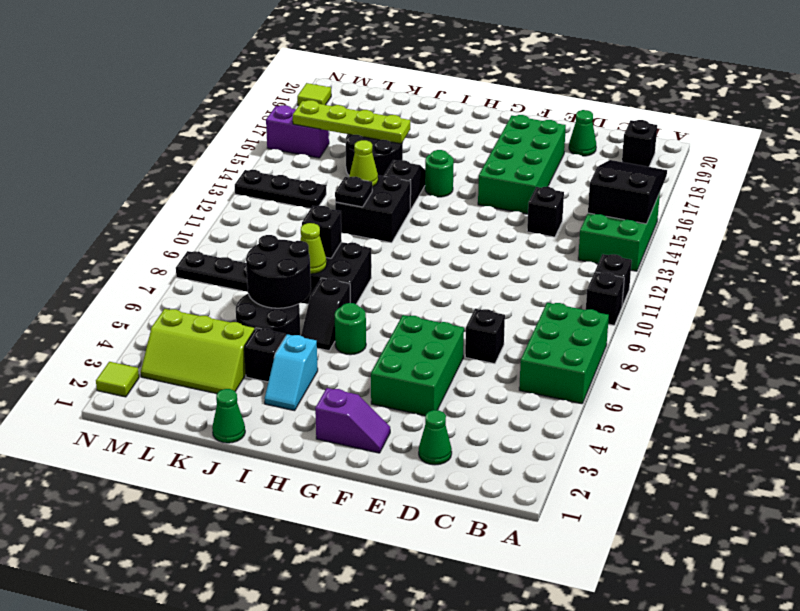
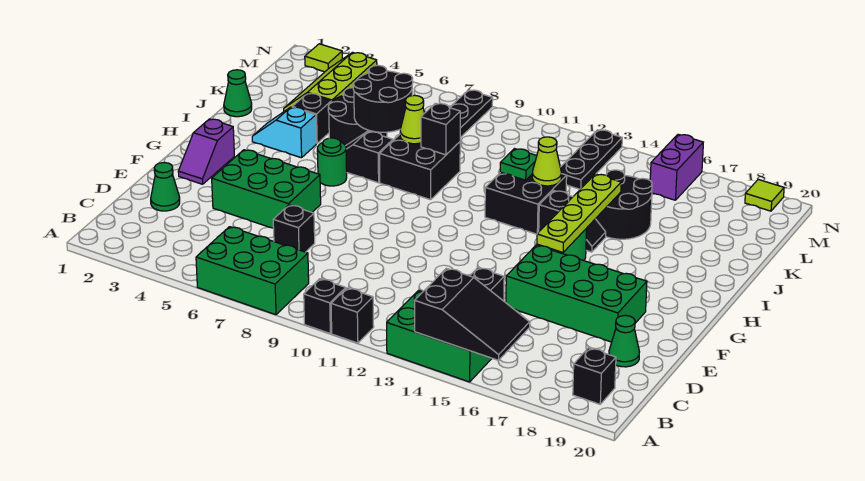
black plate J12 level 2 -> green plate J12 level 2
lime plate J16:M16 level 2 -> lime plate G15:J15 level 2

